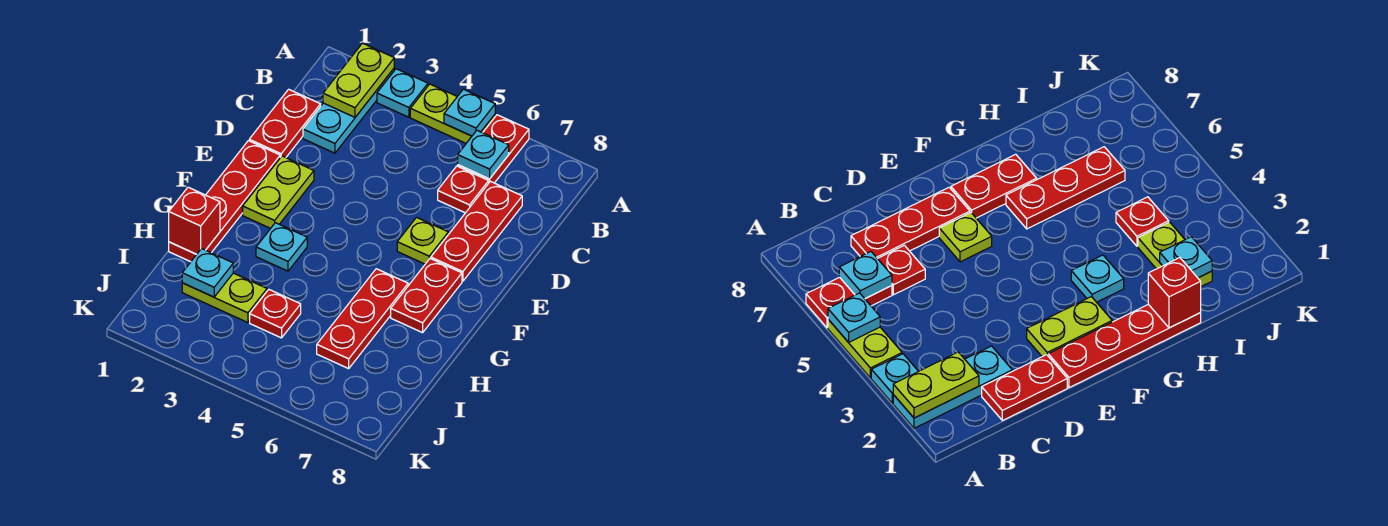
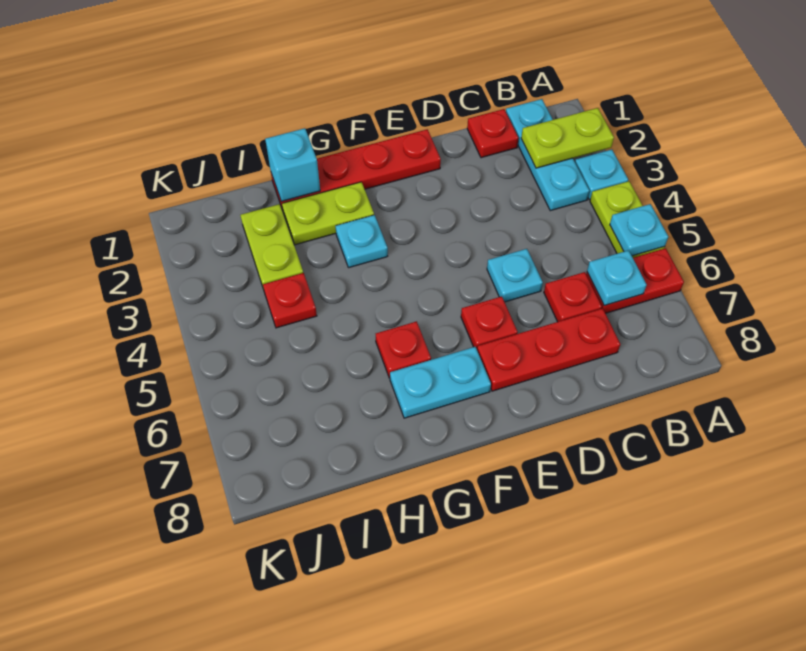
cyan plate A2:C2 level 1 -> cyan plate B1:B3 level 1
red plate C1:D1 level 1 -> red plate C1 level 1
lime plate E2:F2 level 1 -> lime plate G2:H2 level 1
lime plate E6 level 1 -> red plate E6 level 1
red plate F7:G7 level 1 -> cyan plate F7:G7 level 1
red plate G6:I6 level 1 -> red plate G6 level 1
red brick H1 level 2 -> cyan brick H1 level 2
cyan plate I2 level 2 -> cyan plate D5 level 1

